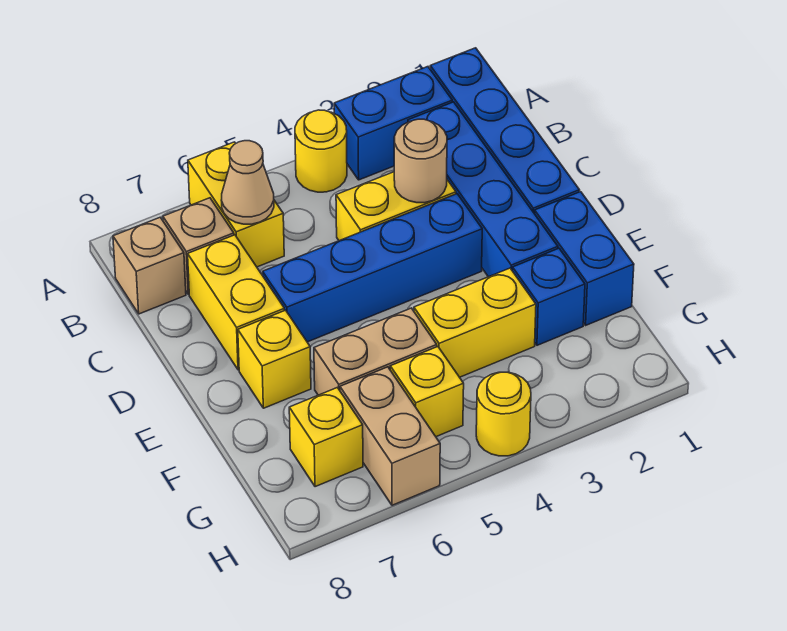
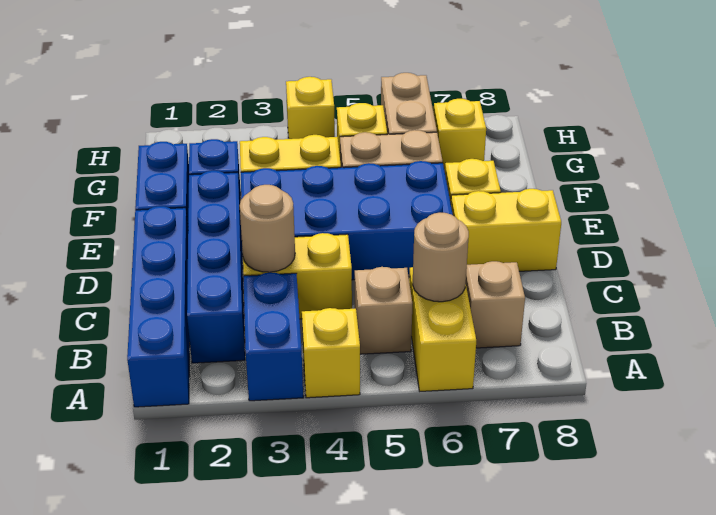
blue brick A2:A3 level 1 -> blue brick A3:B3 level 1
yellow round brick A4 level 1 -> yellow brick A4 level 1
tan cone B6 level 2 -> tan round brick B6 level 2
tan brick B8 level 1 -> tan brick B5 level 1
yellow brick C7:D7 level 1 -> yellow brick D7:D8 level 1
blue brick D3:D6 level 1 -> blue brick D3:E6 level 1
yellow round brick H4 level 1 -> yellow brick H4 level 1

